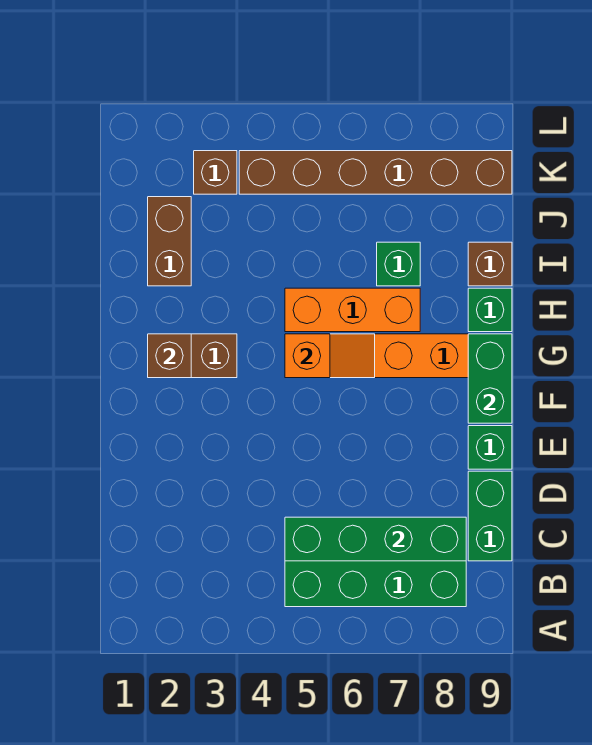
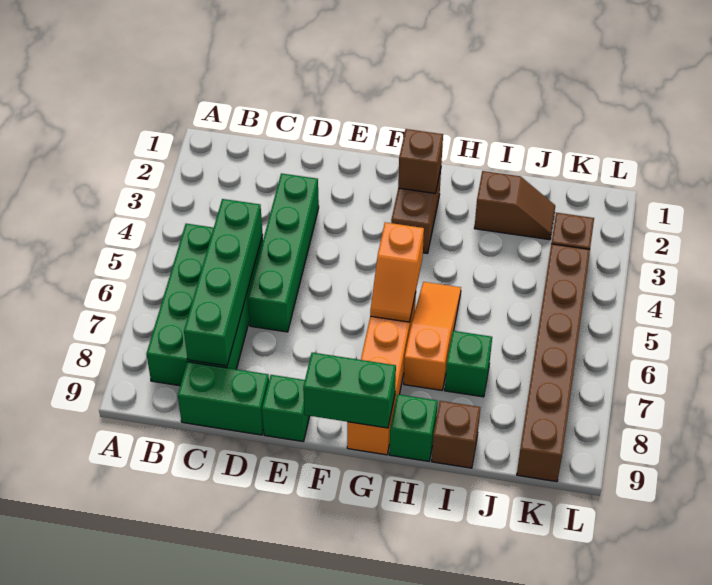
none -> green brick D3:D6 level 1
orange brick H5:H7 level 1 -> orange slope H5:H7 level 1 top 7
brown brick I2:J2 level 1 -> brown slope I2:J2 level 1 top I

